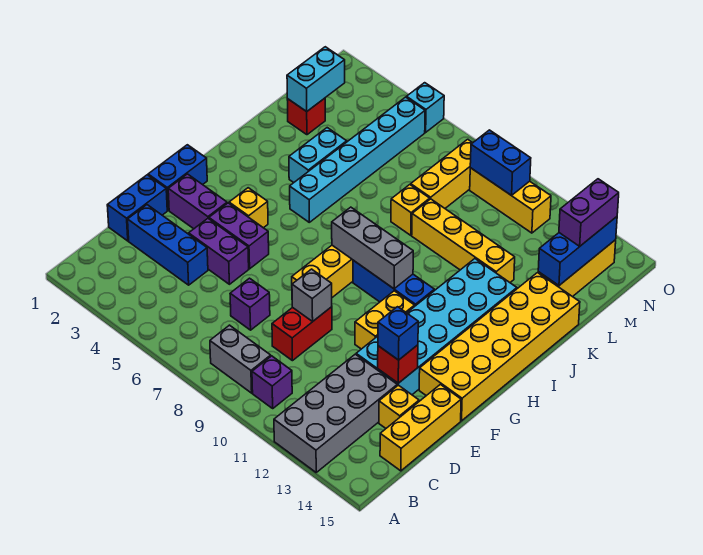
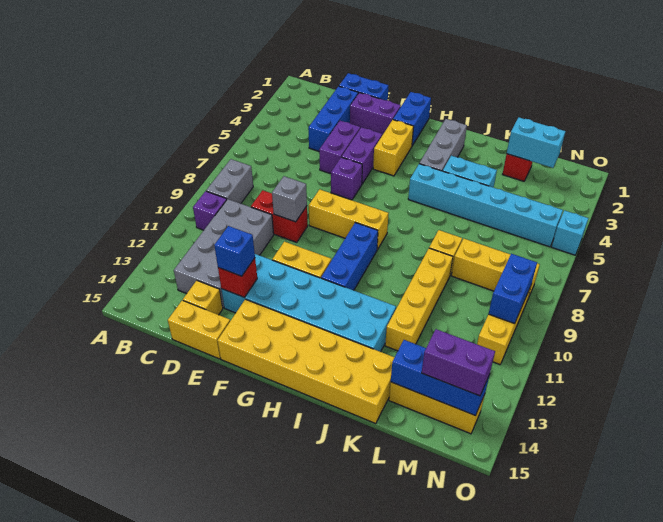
grey brick A12:D13 level 1 -> grey brick C10:D13 level 1
yellow brick C15:E15 level 1 -> yellow brick D15:E15 level 1
purple brick D7 level 1 -> purple brick F6 level 1
blue brick F1:G1 level 1 -> blue brick G1:G2 level 1
purple brick F2:F3 level 1 -> purple brick E2:F2 level 1
yellow brick G4 level 1 -> yellow brick G3:G4 level 1
grey brick H8:H10 level 2 -> grey brick I2:I4 level 1

